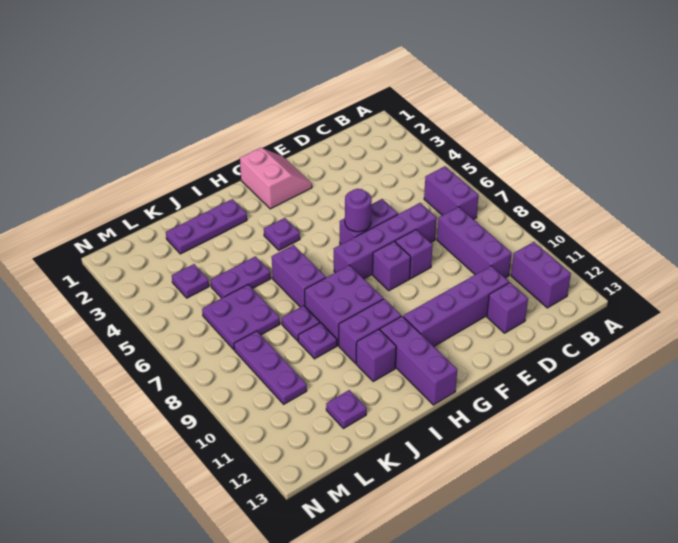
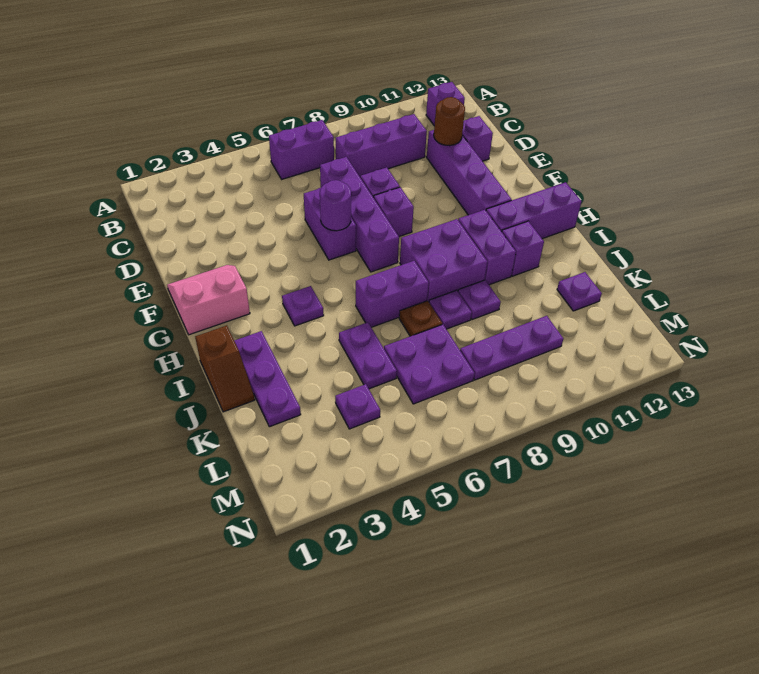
purple brick B11:B12 level 1 -> purple brick B12 level 1
none -> brown round brick D11 level 2
none -> brown slope I1:J1 level 1 top I
none -> brown plate J7 level 1

